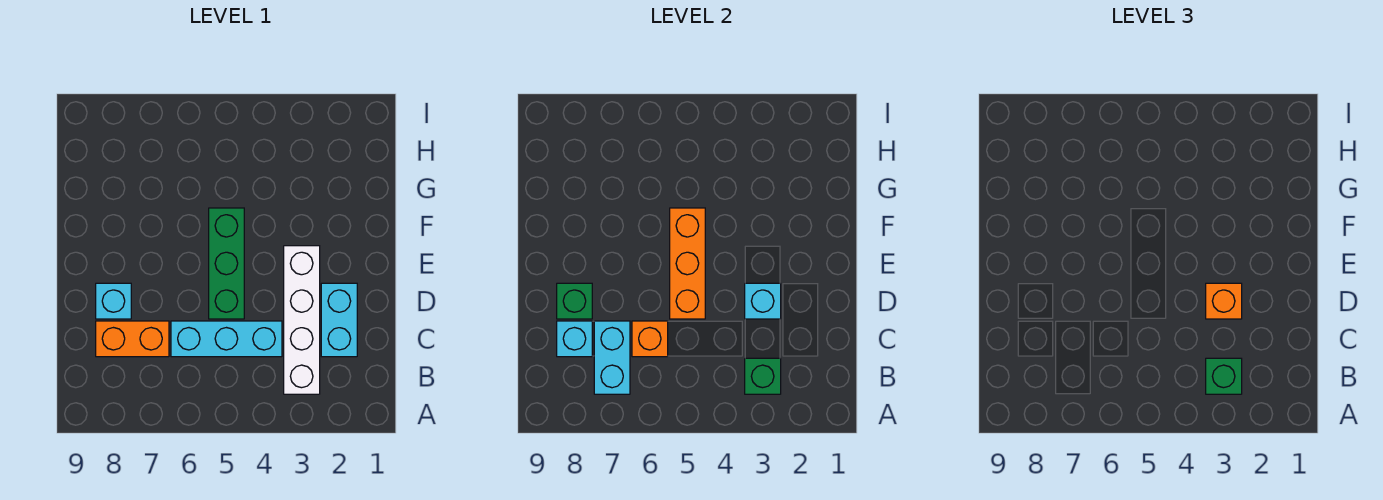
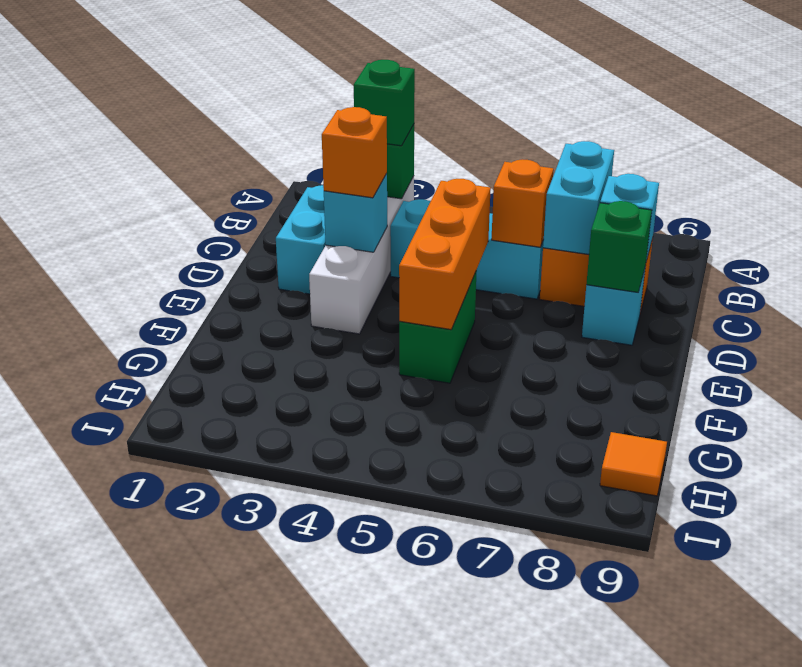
green brick D5:F5 level 1 -> green brick E5:F5 level 1
none -> orange tile H9 level 1

